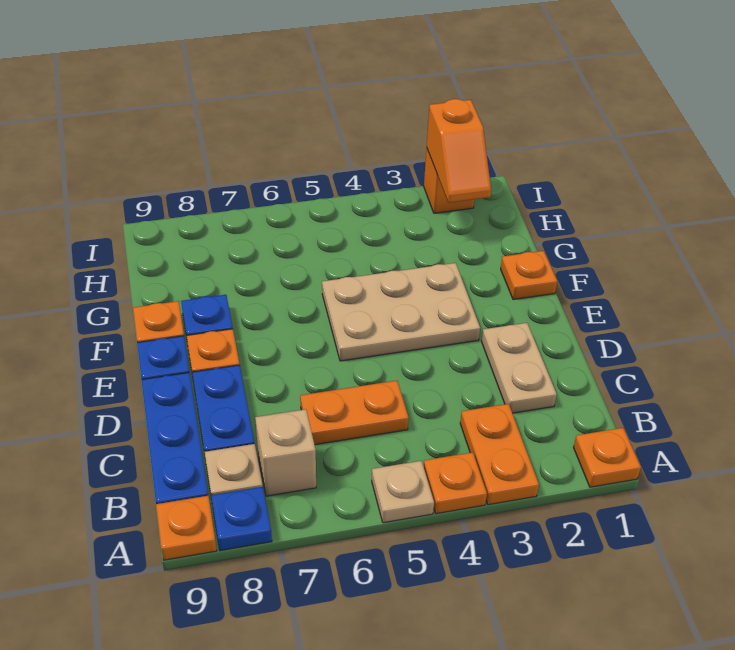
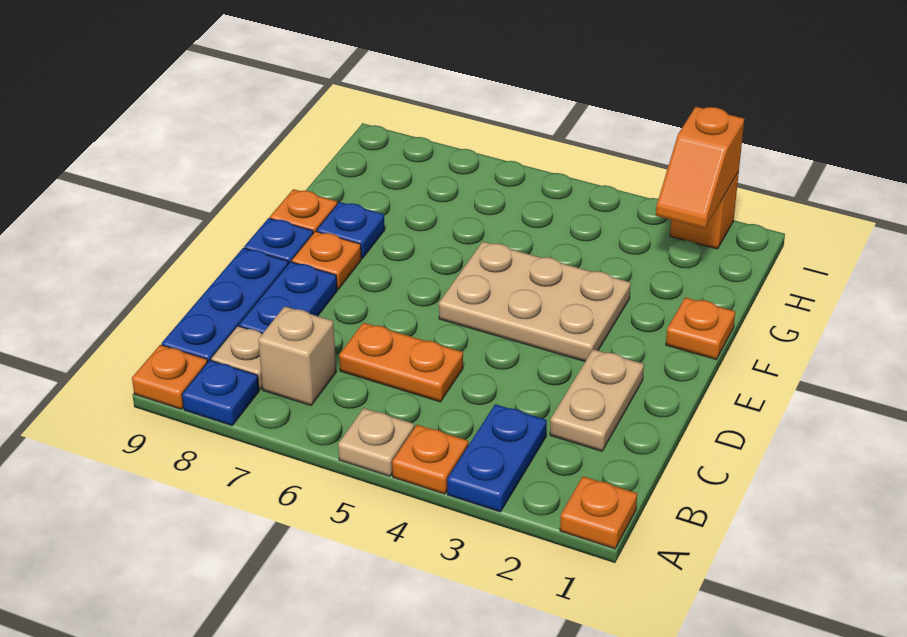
orange plate A3:B3 level 1 -> blue plate A3:B3 level 1

